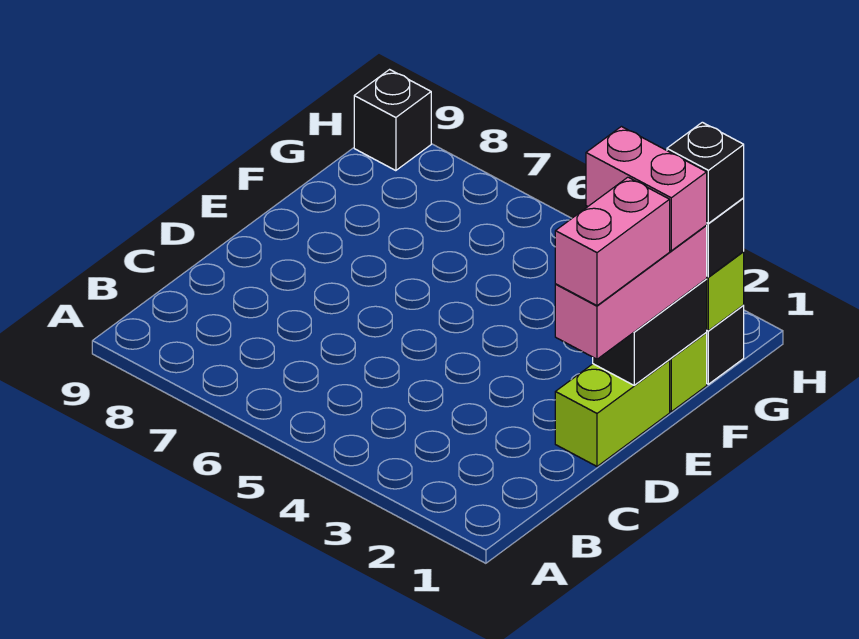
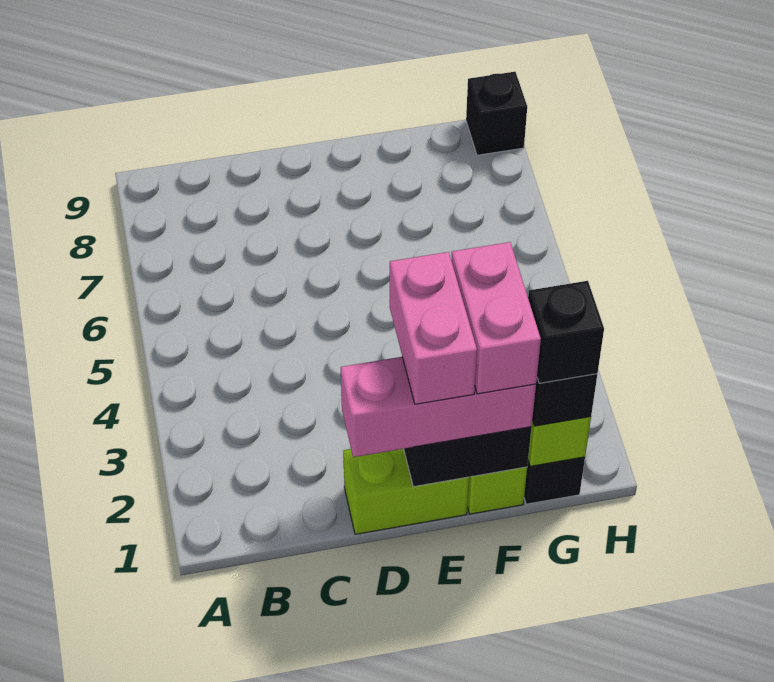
pink brick D1:E1 level 4 -> pink brick E1:E2 level 4

